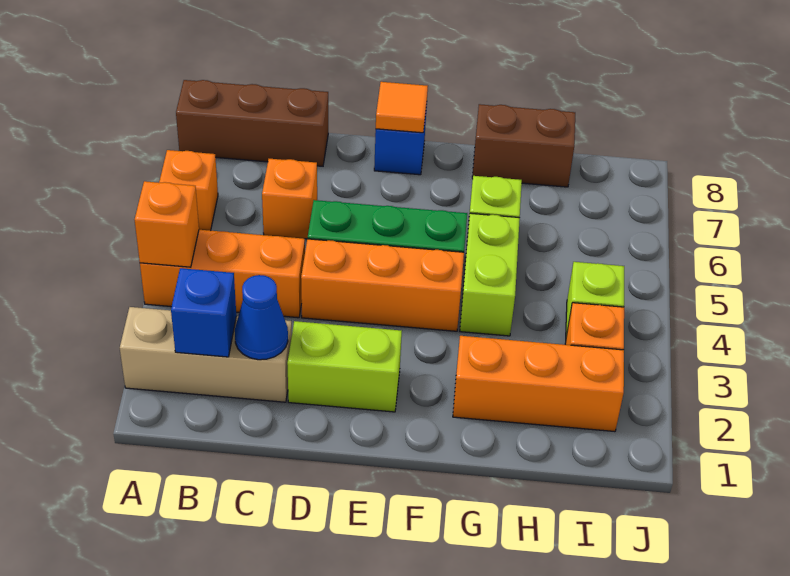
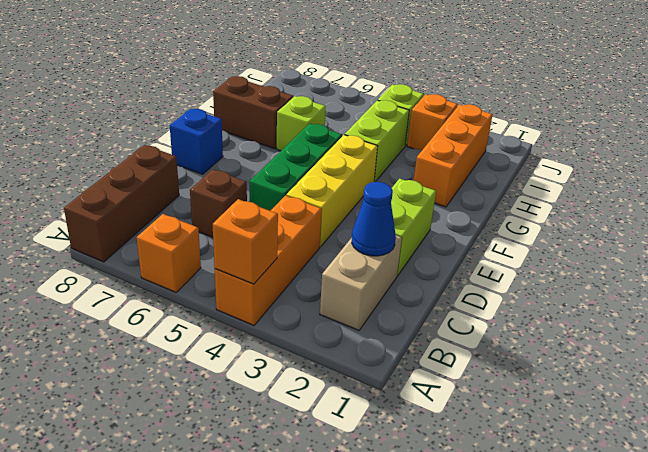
tan brick A2:C2 level 1 -> tan brick B2:C2 level 1
blue brick B2 level 2 -> none
orange brick C6 level 1 -> brown brick C6 level 1
orange brick D4:F4 level 1 -> yellow brick D4:F4 level 1
orange tile E8 level 2 -> none
lime brick G4:G5 level 1 -> lime brick G4:H4 level 1
brown brick G8:H8 level 1 -> brown brick G7:G8 level 1

